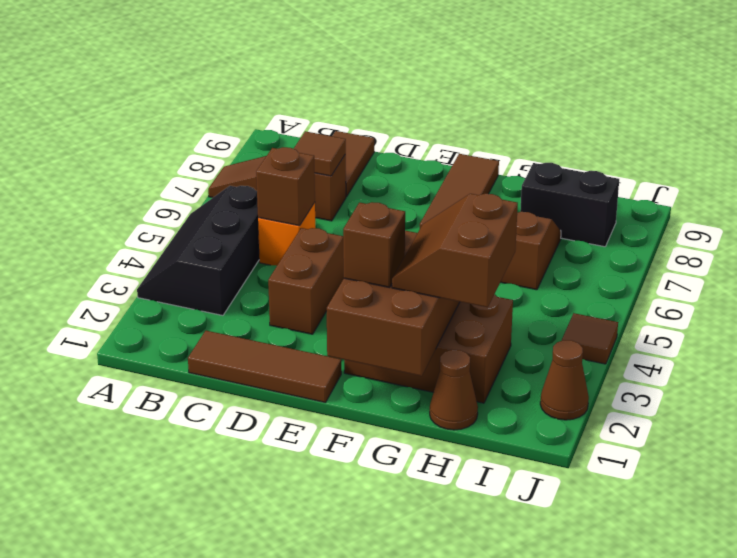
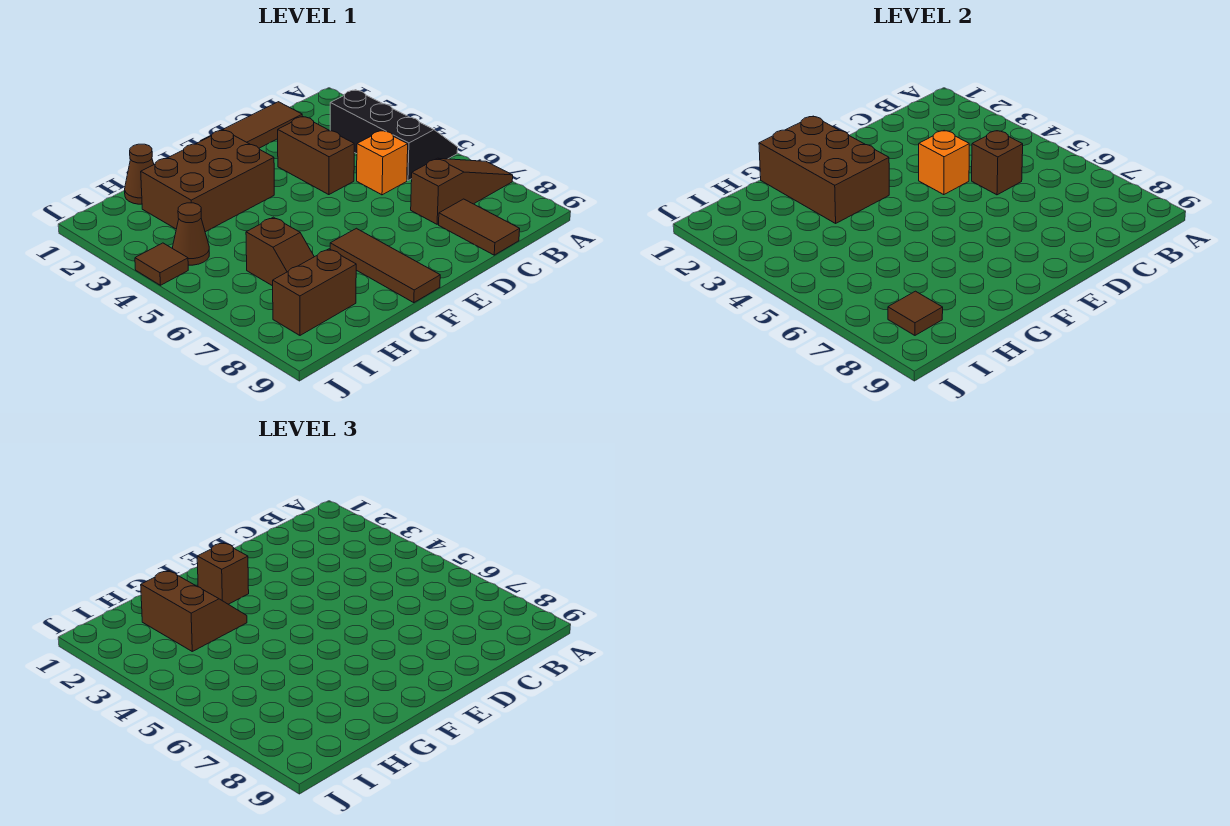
brown tile C7 level 2 -> brown tile I8 level 2
none -> orange brick D4 level 2
black brick H8:I8 level 1 -> brown brick H8:I8 level 1
brown cone J2 level 1 -> brown cone I4 level 1

